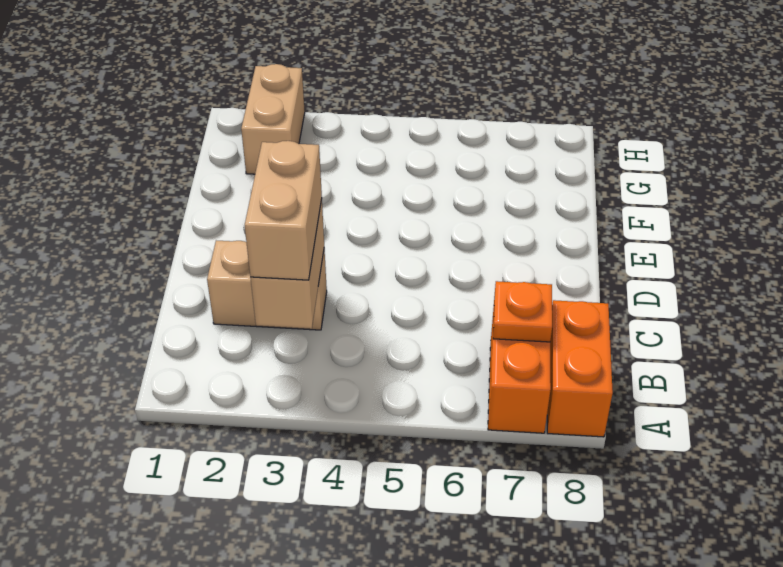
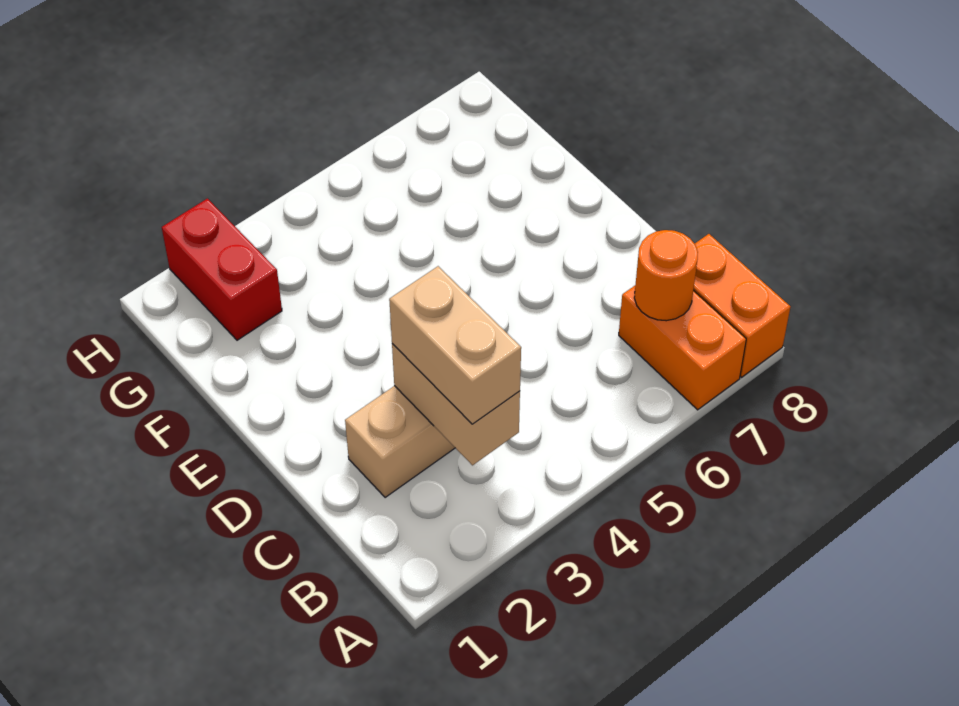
orange plate B7 level 2 -> orange round brick B7 level 2
tan brick G2:H2 level 1 -> red brick G2:H2 level 1

